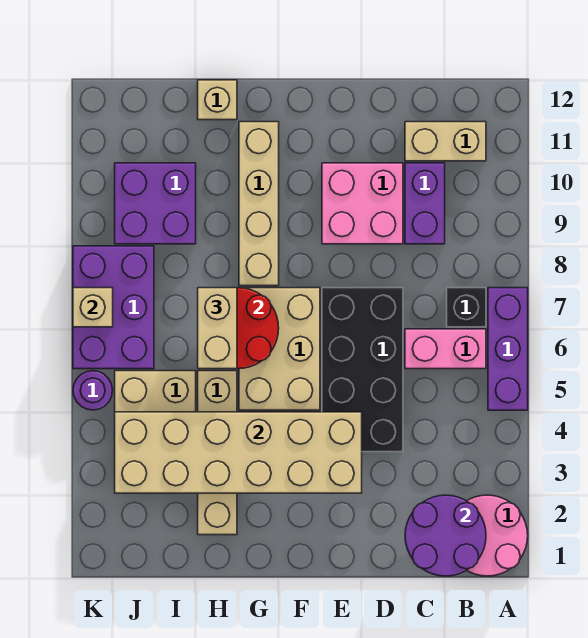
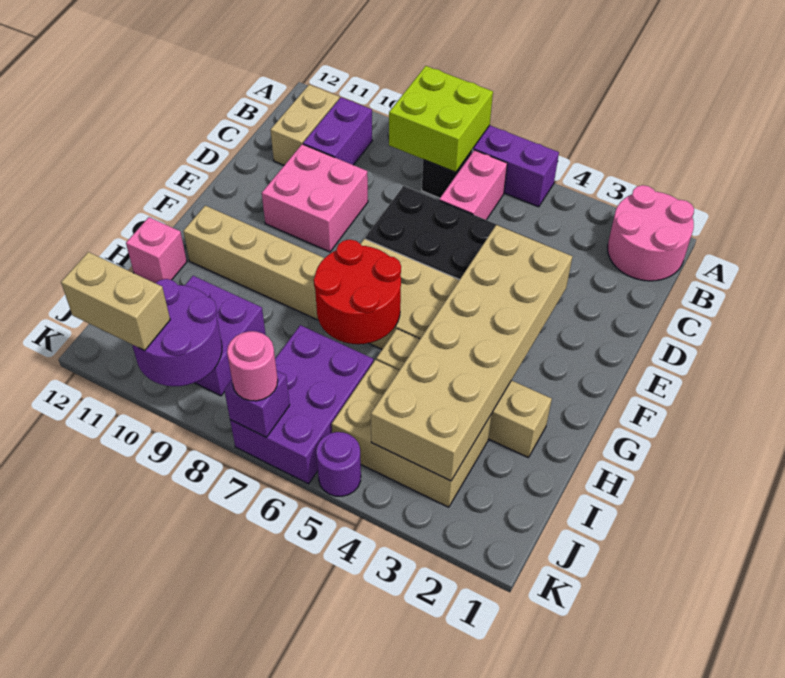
none -> lime brick A7:B8 level 2
purple round brick B1:C2 level 2 -> purple round brick J9:K10 level 2
purple brick C9:C10 level 1 -> purple brick B10:C10 level 1
tan brick H6:H7 level 3 -> tan brick K10:K11 level 3
tan brick H12 level 1 -> pink brick H12 level 1
purple brick J6:K8 level 1 -> purple brick I6:K7 level 1
tan brick K7 level 2 -> purple brick K7 level 2
none -> pink round brick K7 level 3

